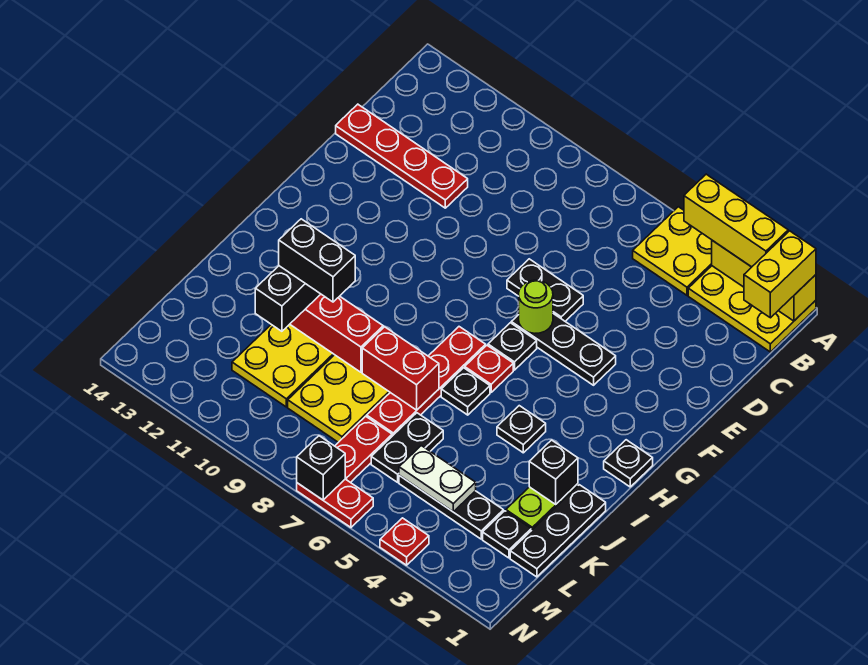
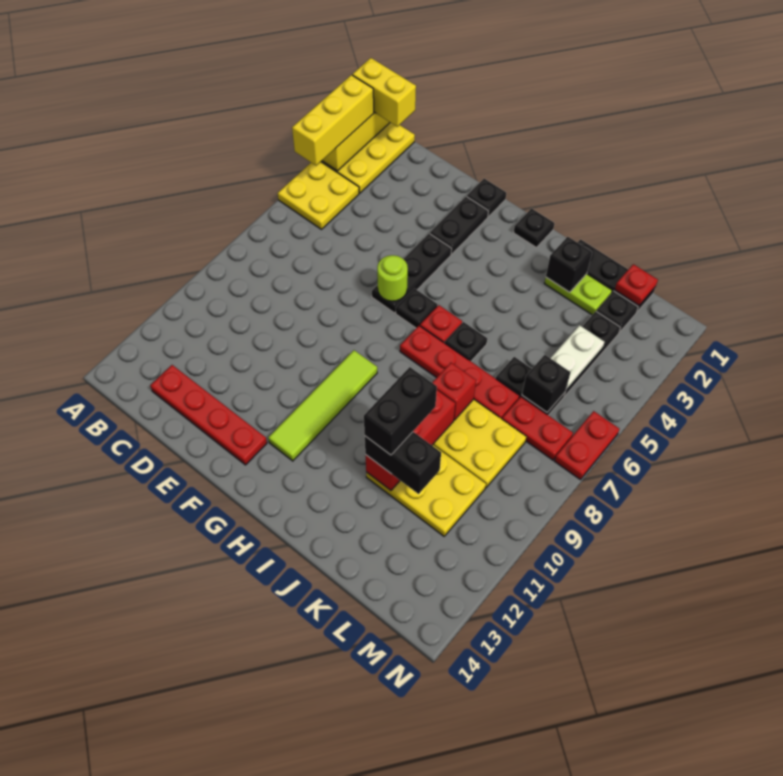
red plate D11:D14 level 1 -> red plate C13:F13 level 1
black plate E6:E7 level 1 -> black plate F2:F3 level 1
none -> lime tile G9:G12 level 1
black plate I4 level 1 -> black plate F1 level 1
red brick J7:J8 level 2 -> red brick J8 level 2
red plate N4 level 1 -> red plate L1 level 2
black brick N7 level 2 -> black brick L6 level 2

